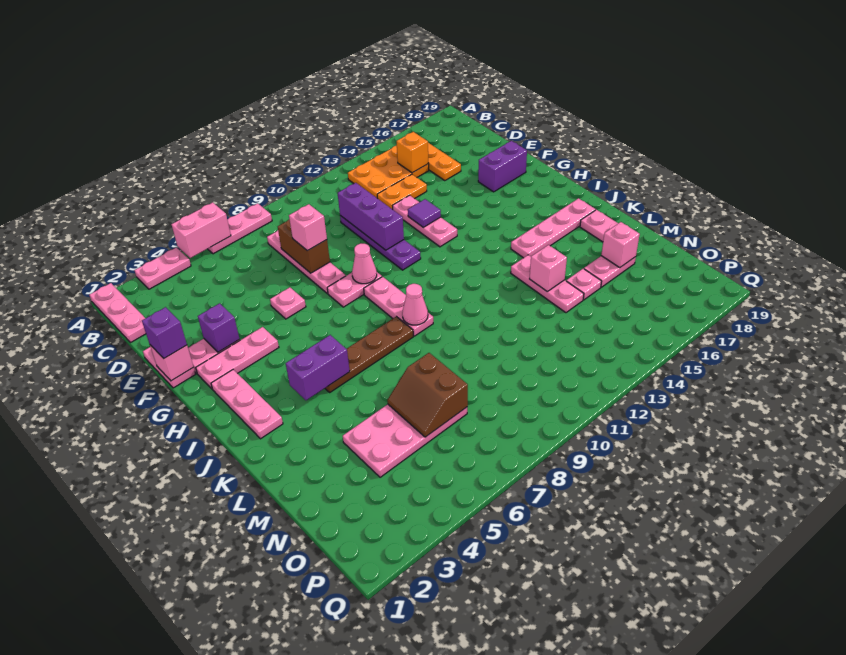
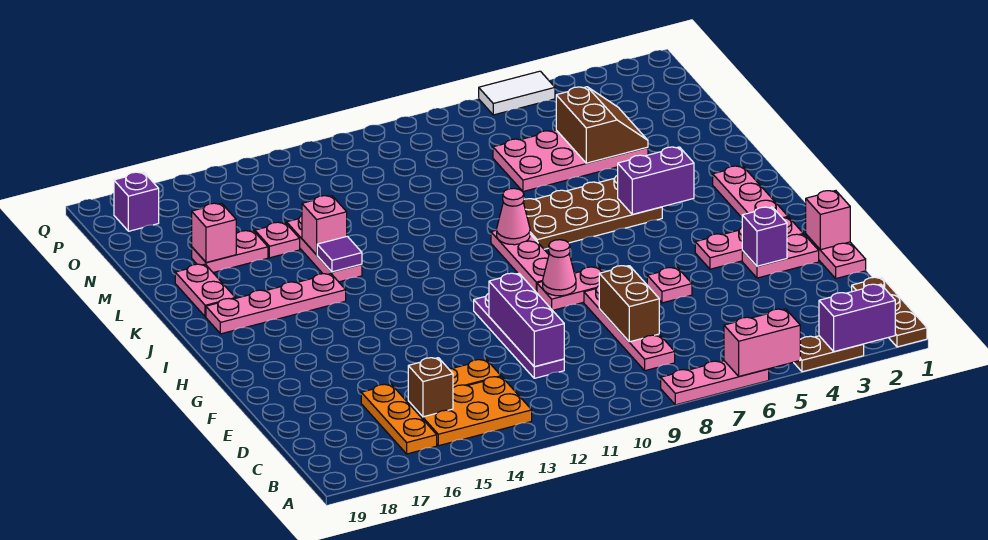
pink plate A1:C1 level 1 -> brown plate A1:C1 level 1
pink plate A3:A4 level 1 -> brown plate A3:A4 level 1
orange brick C15 level 2 -> brown brick C15 level 2
pink brick E8 level 3 -> none
pink plate E13:G13 level 1 -> none
purple brick F1 level 3 -> purple brick P18 level 1
purple tile F13 level 2 -> purple tile K14 level 2
purple brick F17:F18 level 1 -> purple brick A2:A3 level 2
brown plate J5:J8 level 1 -> brown plate J5:K8 level 1
brown slope M6:N7 level 2 top 7 -> brown slope M4:N5 level 2 top 5
none -> white tile Q5:Q6 level 1

